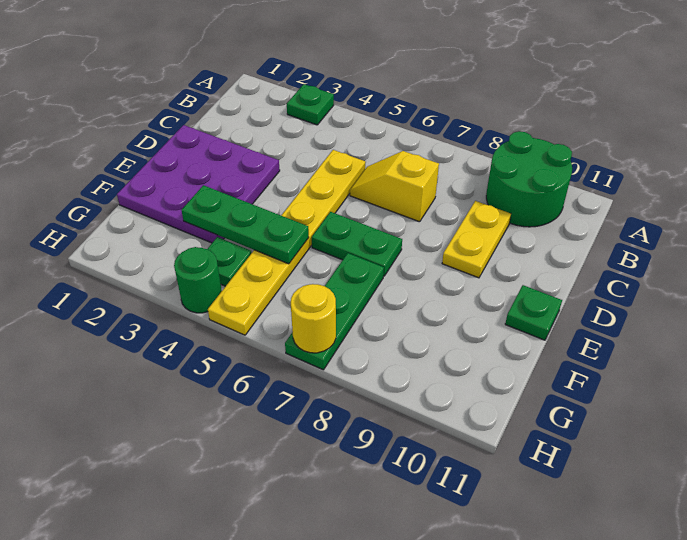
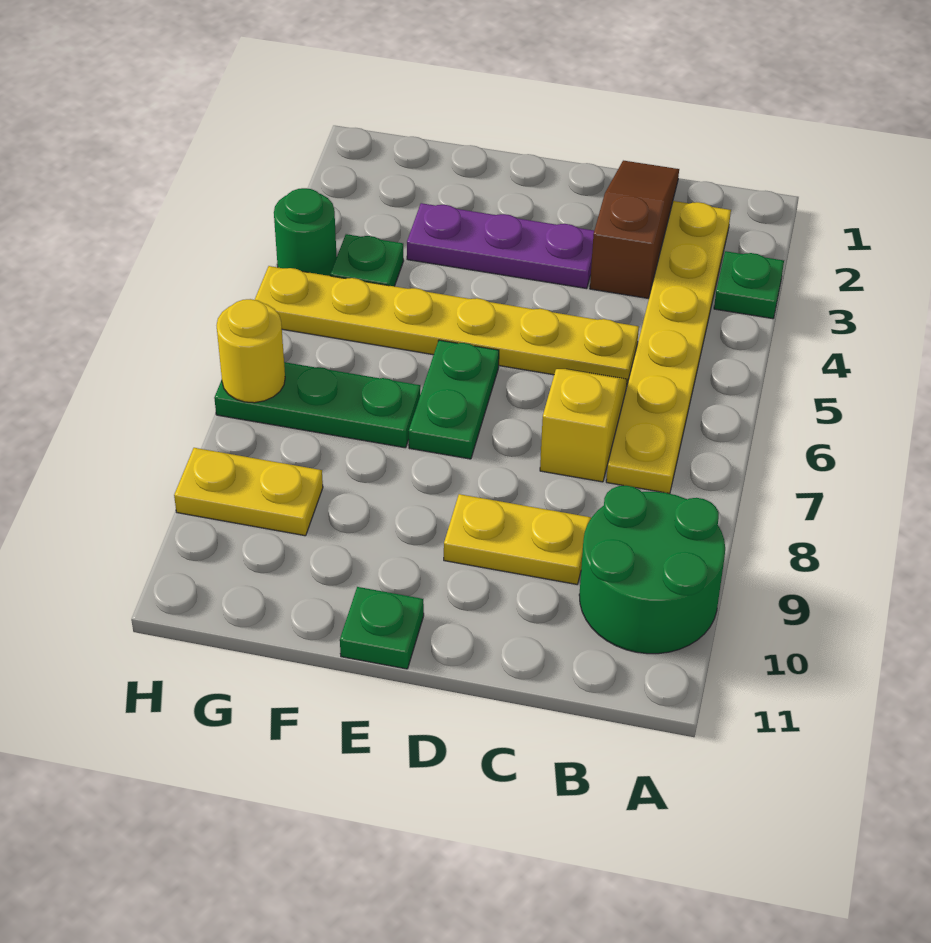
none -> yellow plate B2:B7 level 1
none -> brown slope C1:C3 level 1 top 3
purple plate D1:F3 level 1 -> purple plate D3:F3 level 1
green plate F3:F5 level 2 -> none
none -> yellow plate G9:H9 level 1

